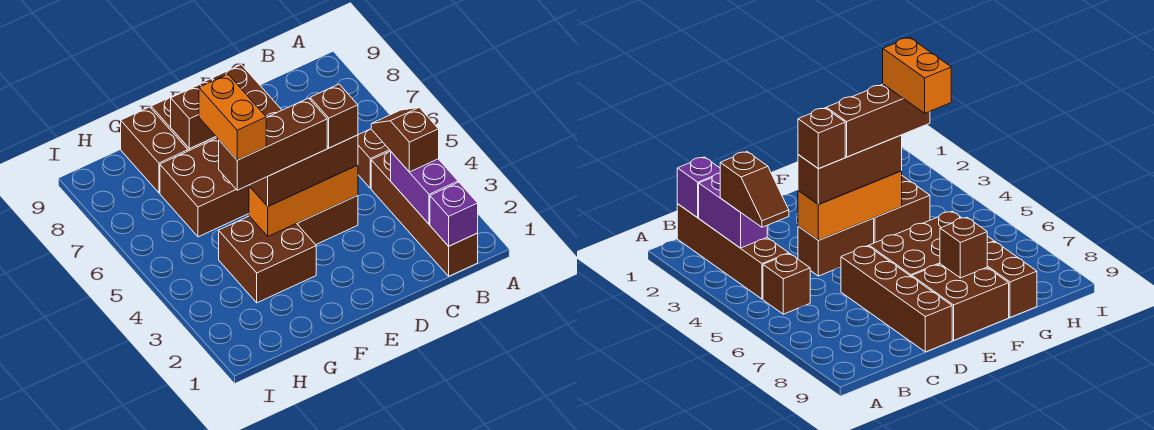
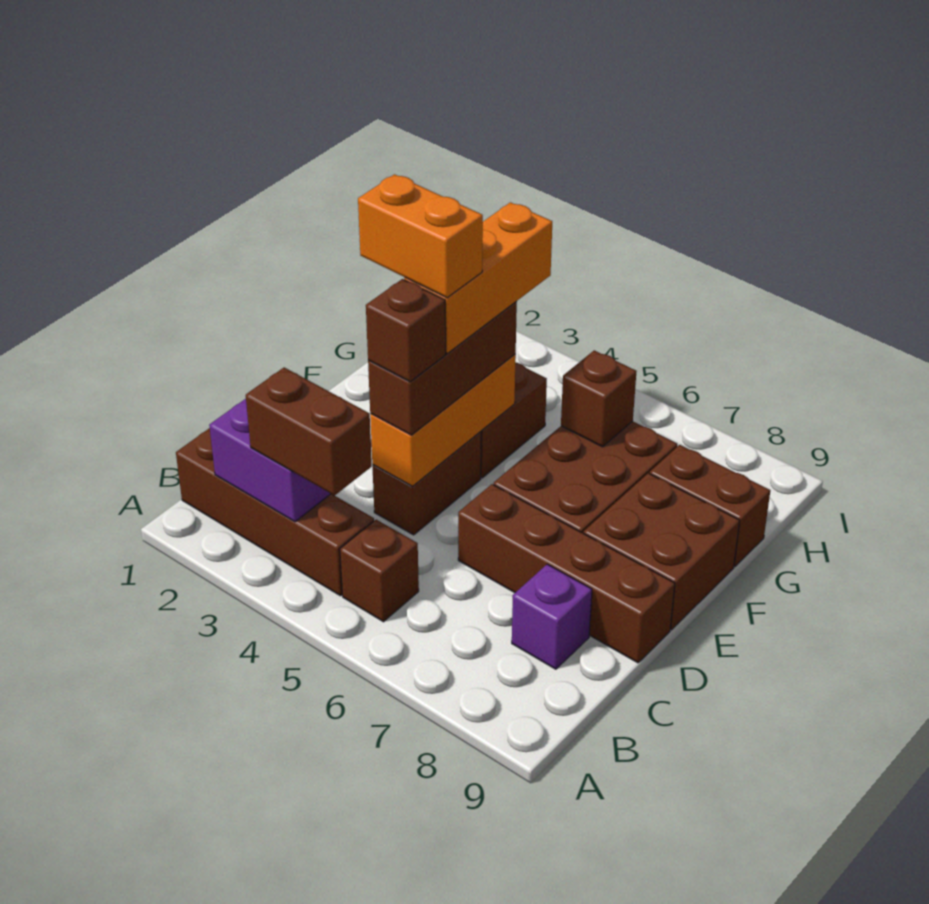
purple brick B1 level 2 -> purple brick C8 level 1
brown slope B3:B4 level 3 top 3 -> brown brick B3:B4 level 3
brown brick E4:G4 level 4 -> orange brick E4:G4 level 4
brown brick F8 level 2 -> brown brick G6 level 2
orange brick G4:G5 level 5 -> orange brick E3:E4 level 5

